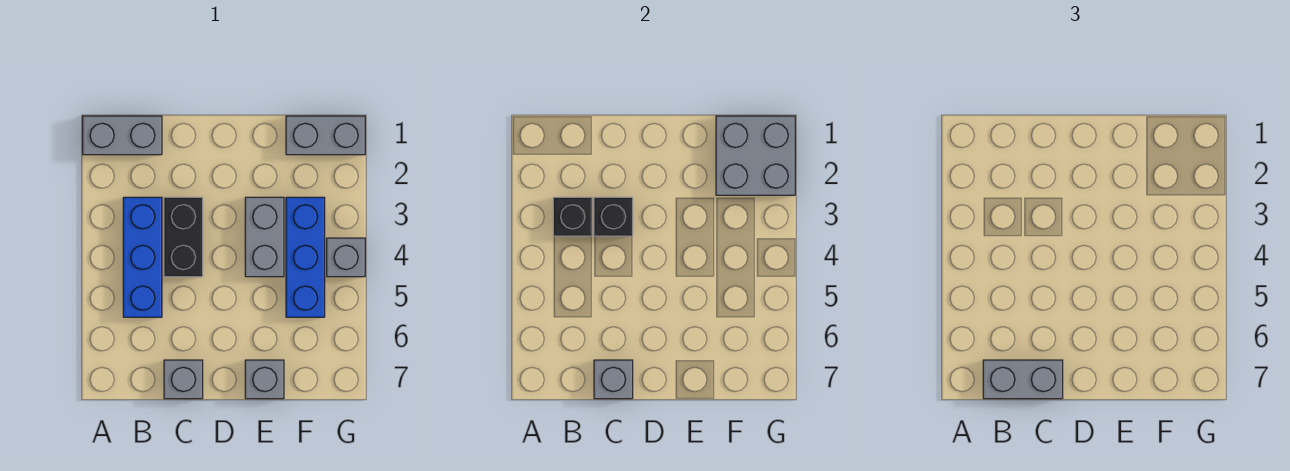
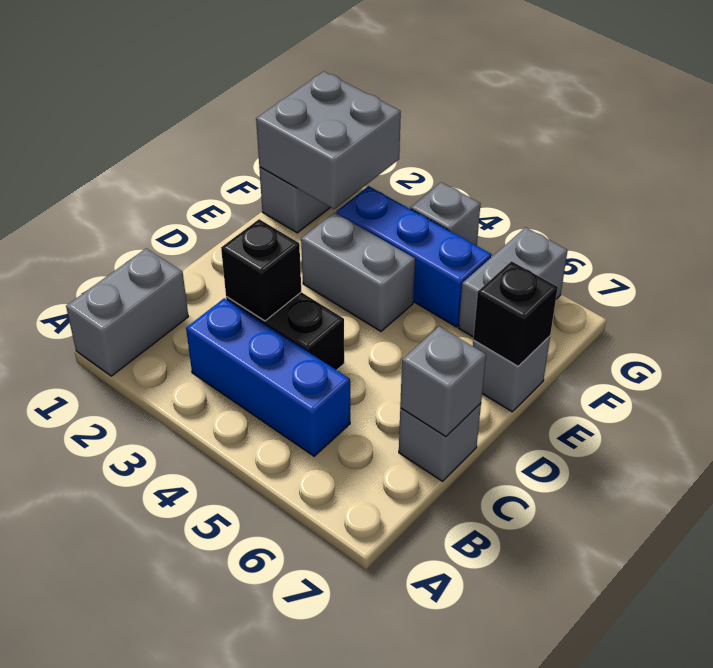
black brick B3 level 2 -> black brick E7 level 2
grey brick B7:C7 level 3 -> grey brick F6:G6 level 1

